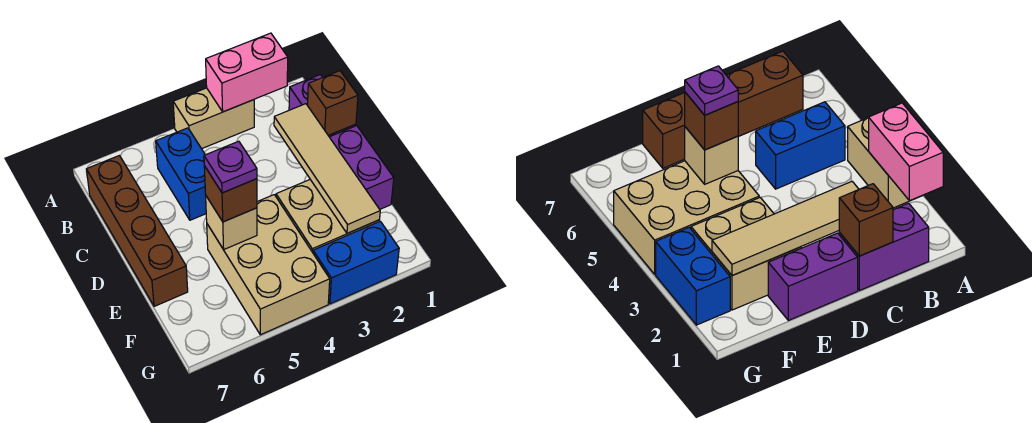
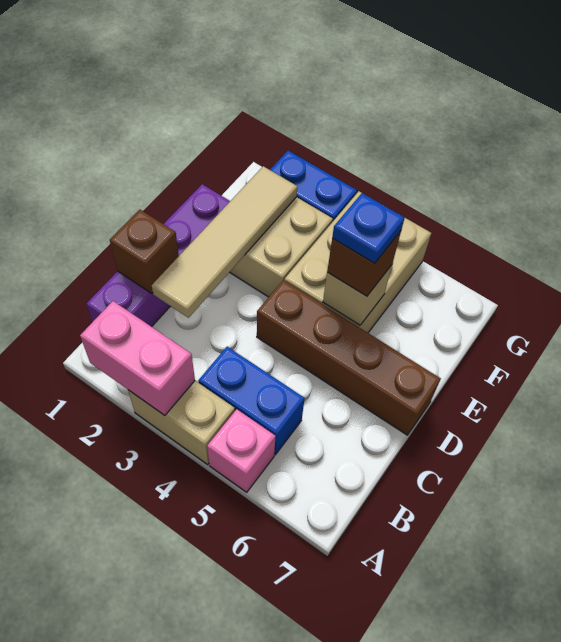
none -> pink brick A5 level 1
blue brick B5:C5 level 1 -> blue brick B4:B5 level 1
brown brick B7:E7 level 1 -> brown brick D4:D7 level 1
purple plate E5 level 4 -> blue plate E5 level 4

